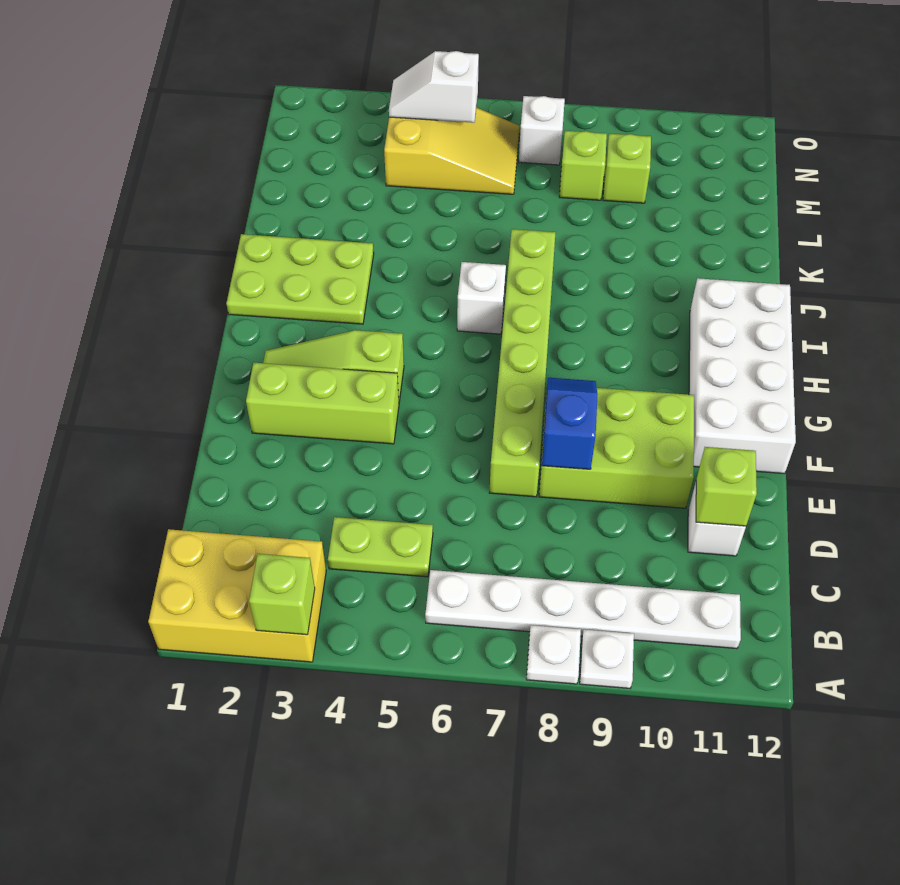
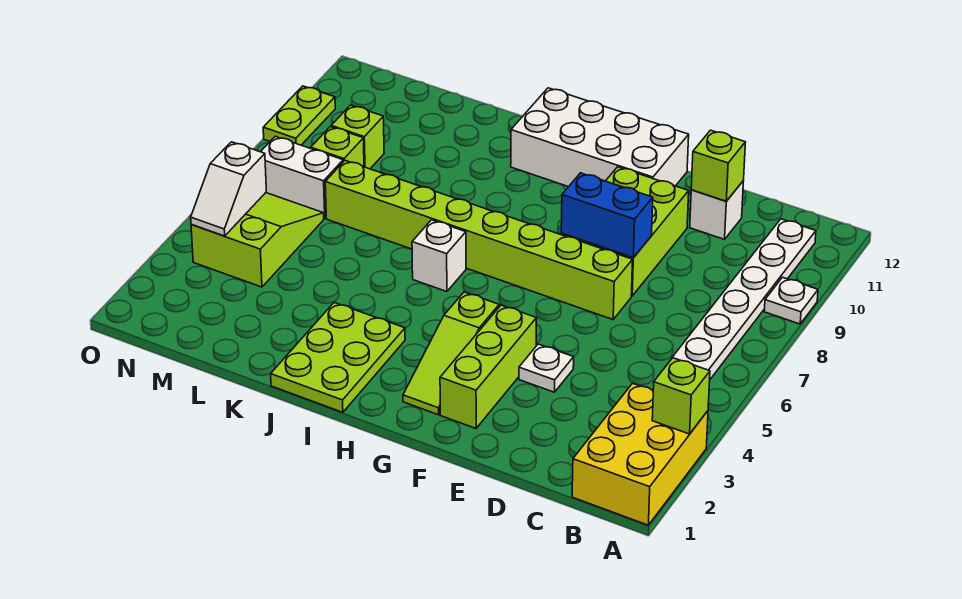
white plate A8 level 1 -> white plate E4 level 1
lime plate C4:C5 level 1 -> lime plate O9:O10 level 1
lime brick E7:J7 level 1 -> lime brick E7:L7 level 1
blue slope E8:F8 level 2 top E -> blue brick E8:F8 level 2
yellow slope M4:N6 level 1 top 4 -> lime slope M4:N6 level 1 top 4
white brick N7 level 1 -> white brick M7:N7 level 1

